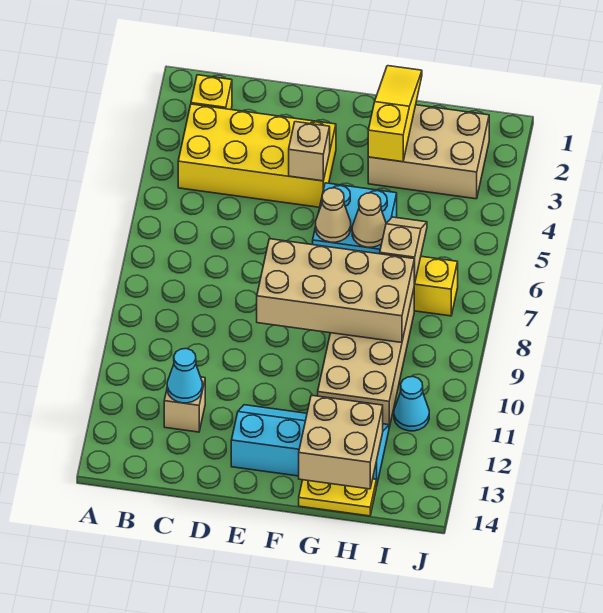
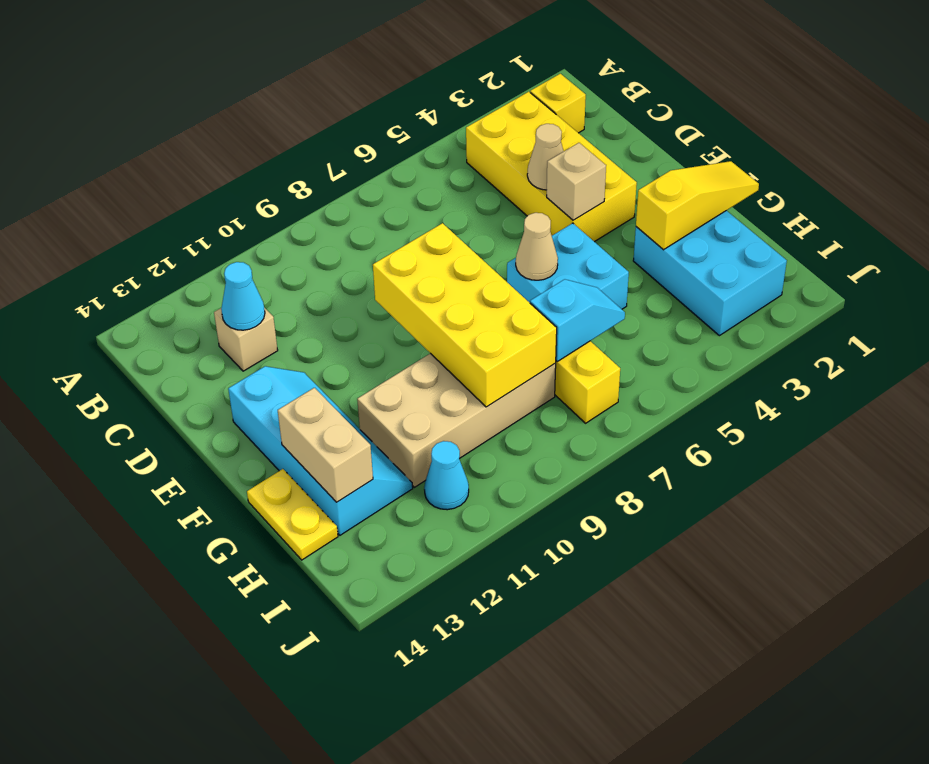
tan brick E8:H9 level 2 -> yellow brick E8:H9 level 2
tan brick G2:I3 level 1 -> cyan brick G2:I3 level 1
tan cone G6 level 2 -> tan cone D4 level 2
tan brick G13:H14 level 2 -> tan brick G13:H13 level 2
tan slope H6:H7 level 2 top 7 -> cyan slope H6:H7 level 2 top 7

